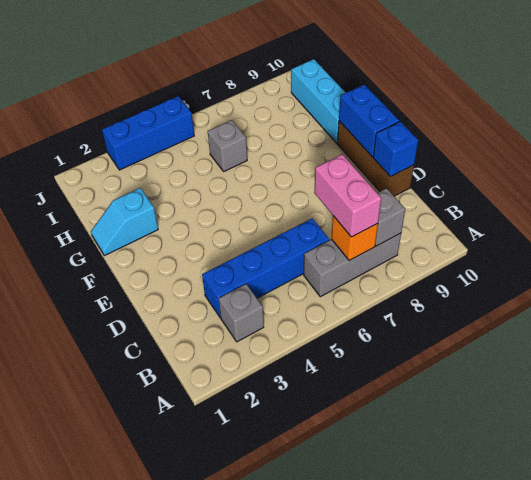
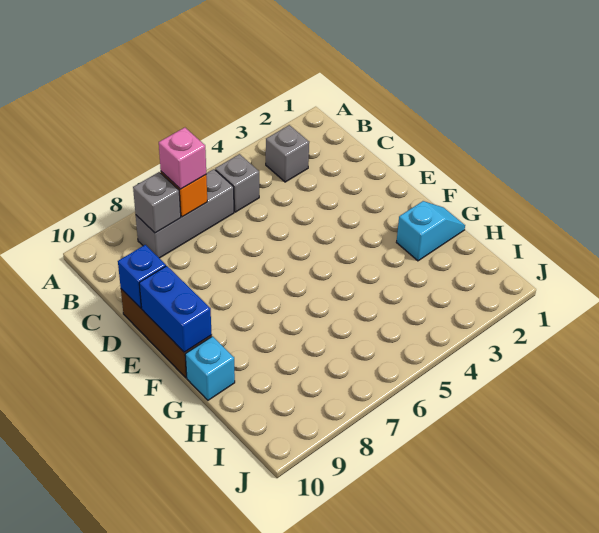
pink brick B7:C7 level 3 -> pink brick B7 level 3
blue brick C3:C6 level 1 -> none
cyan brick G10:I10 level 1 -> cyan brick G10 level 1
grey brick H6 level 1 -> grey brick B5 level 1
blue brick J3:J5 level 1 -> none

